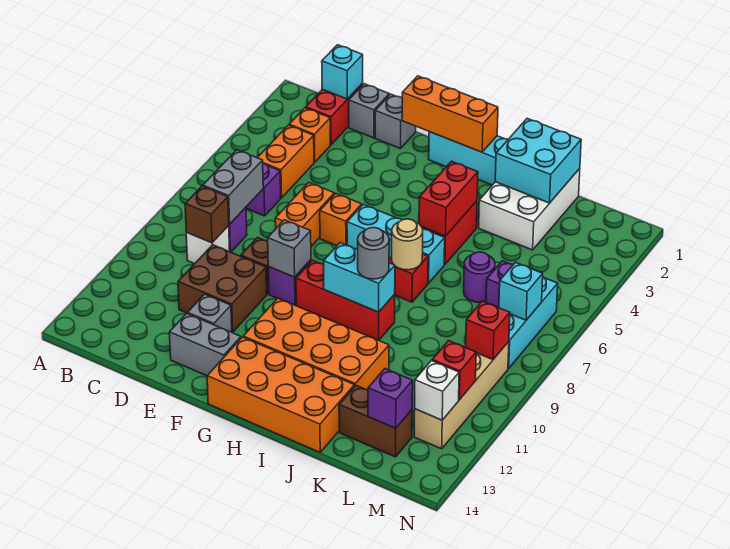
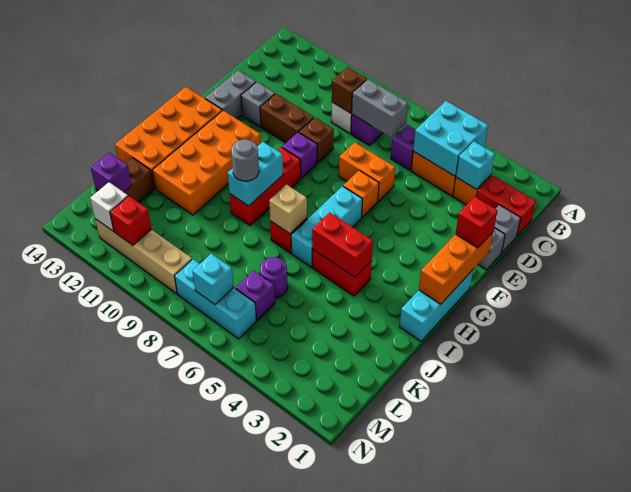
cyan brick C1 level 2 -> cyan brick C3 level 2
brown brick D10:E11 level 1 -> brown brick E10:E11 level 1
grey brick F9 level 2 -> none
tan round brick I7 level 2 -> tan brick I7 level 2
white brick J1:K3 level 1 -> none
cyan brick J1:K2 level 2 -> cyan brick B4:C5 level 2
red brick M9 level 2 -> red brick F1 level 3

